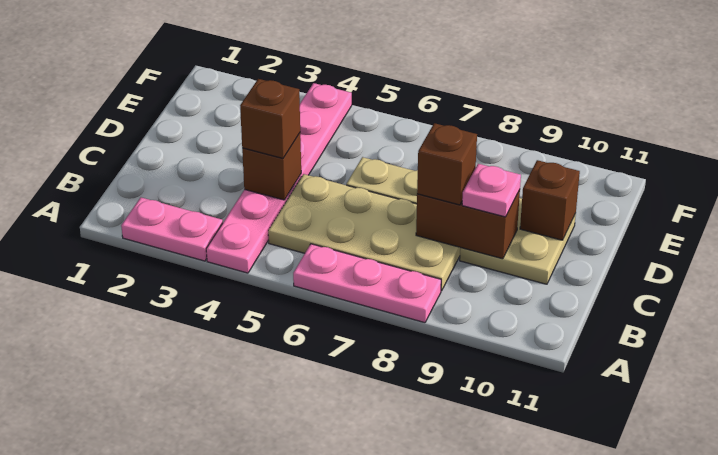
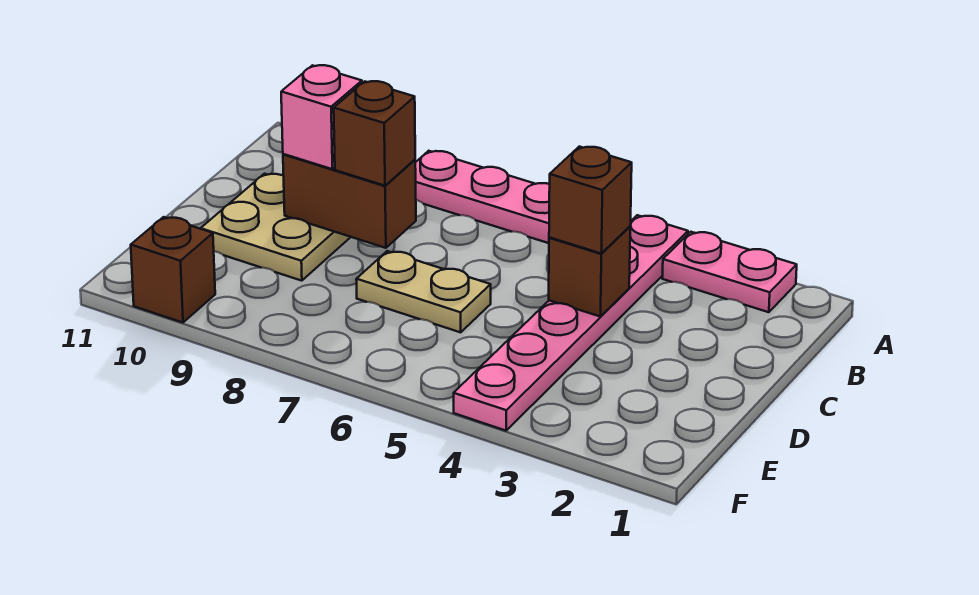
tan plate B5:C8 level 1 -> none
pink plate C9 level 3 -> pink brick C9 level 3
brown brick D10 level 2 -> brown brick F10 level 1

